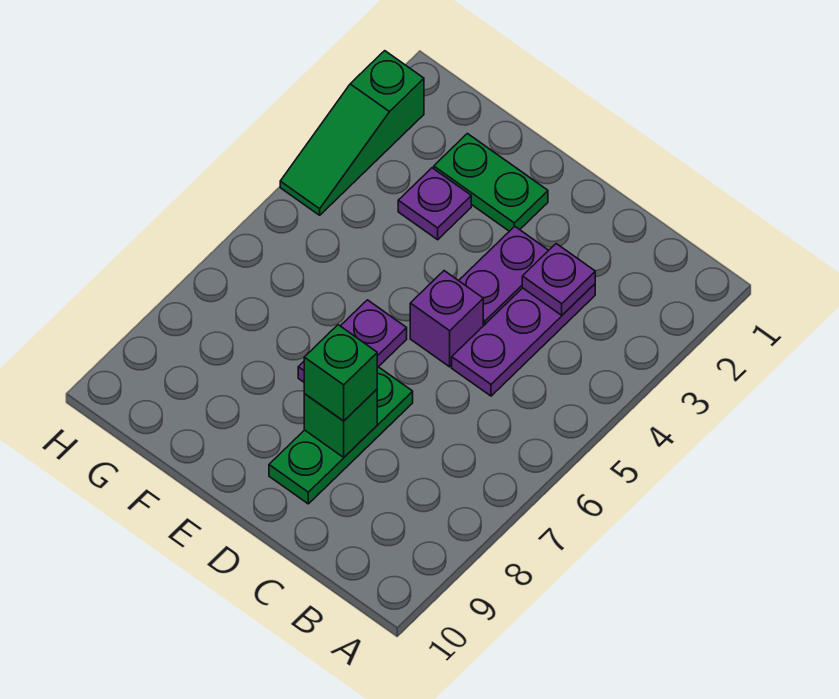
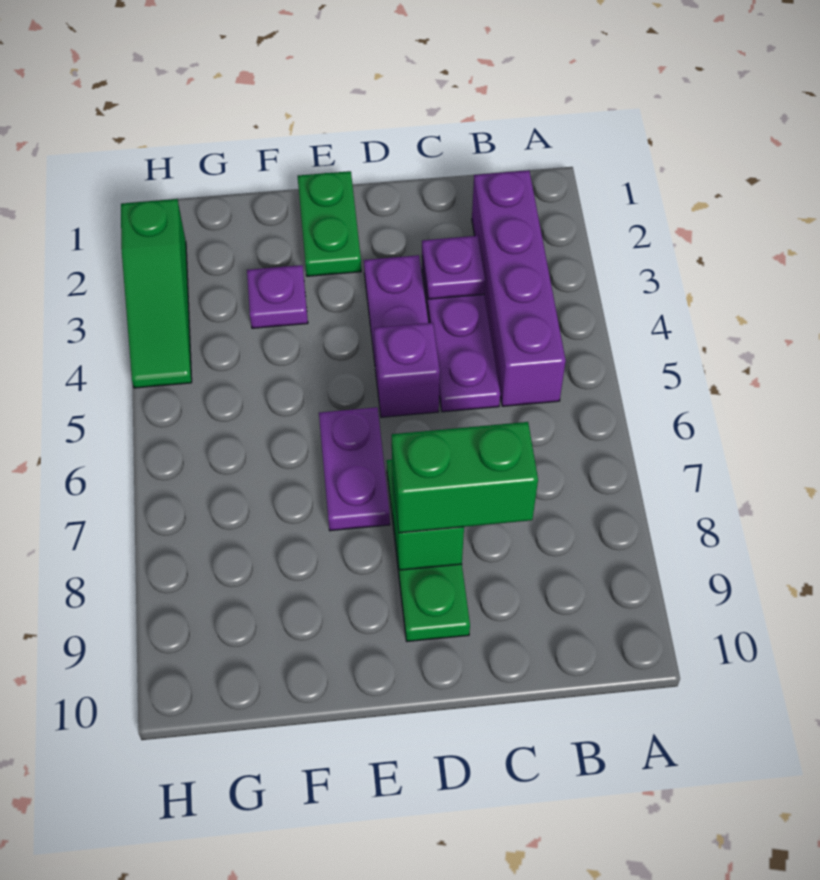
none -> purple brick B2:B5 level 1
green brick D8 level 3 -> green brick C8:D8 level 3
green plate E2:F2 level 1 -> green plate E1:E2 level 1

